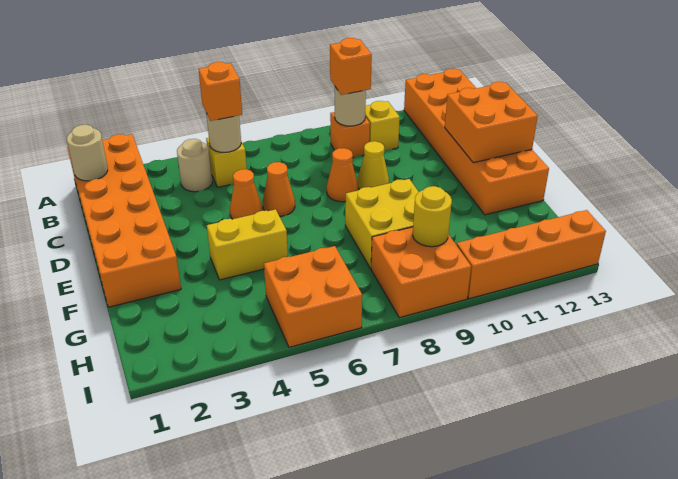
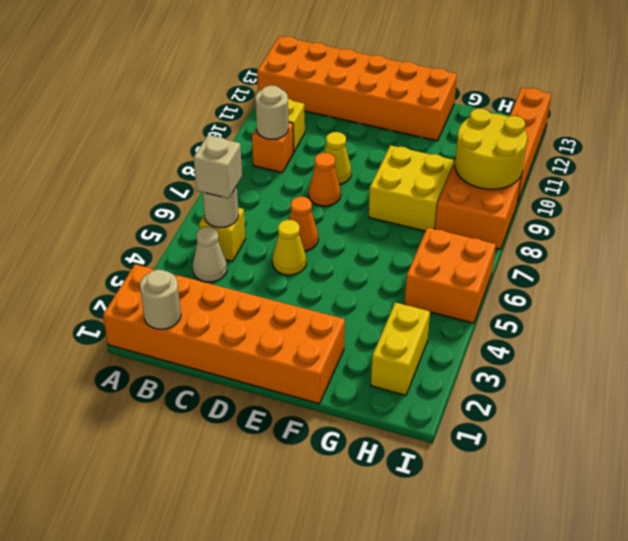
tan round brick B4 level 1 -> tan cone B4 level 1
orange brick B5 level 3 -> tan brick B5 level 3
orange brick B9 level 3 -> none
orange cone D5 level 1 -> yellow cone D5 level 1
orange brick D12:E13 level 2 -> none
yellow brick F4:F5 level 1 -> yellow brick H2:H3 level 1
yellow round brick H9 level 2 -> yellow round brick H9:I10 level 2

